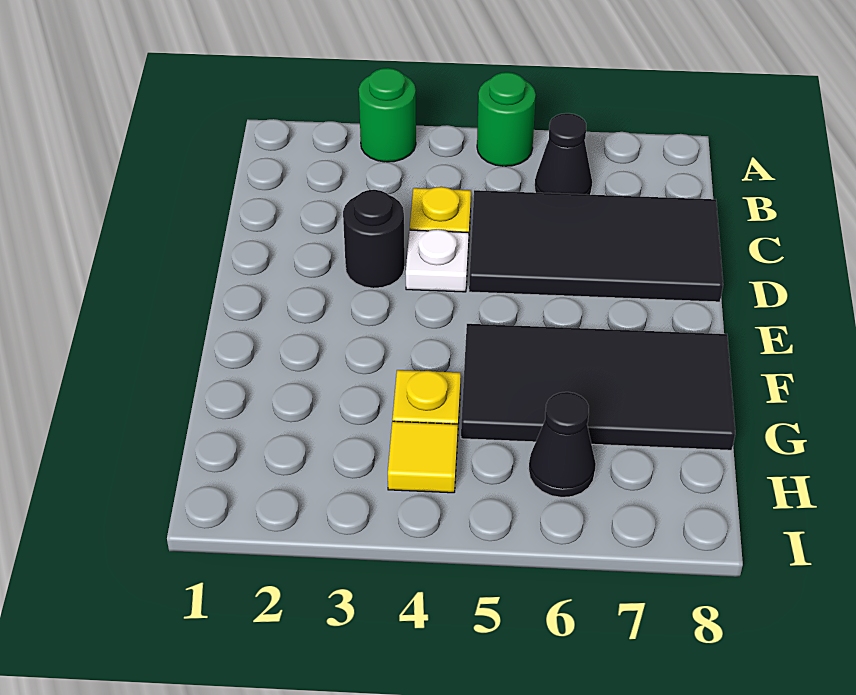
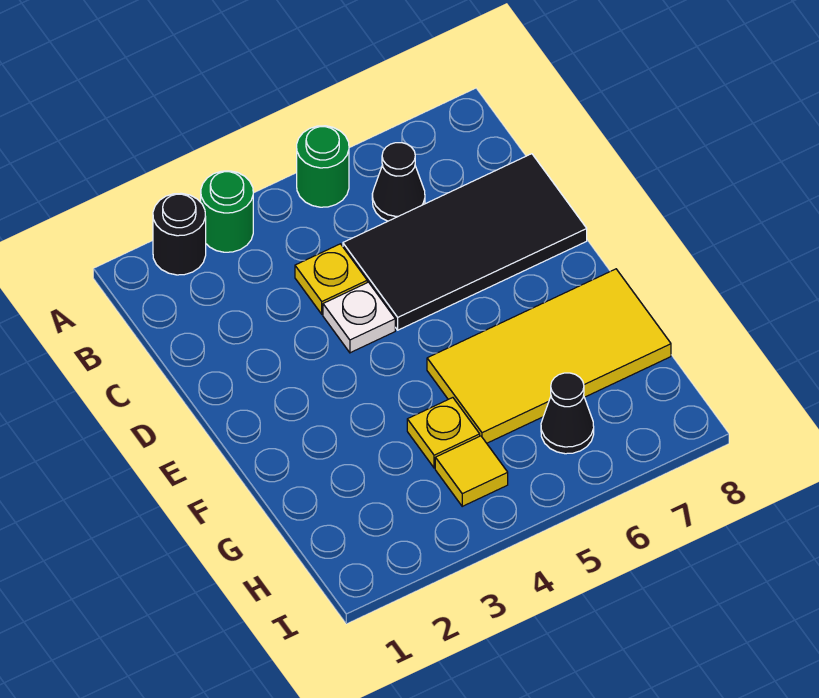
black round brick D3 level 1 -> black round brick A2 level 1
black tile F5:G8 level 1 -> yellow tile F5:G8 level 1

